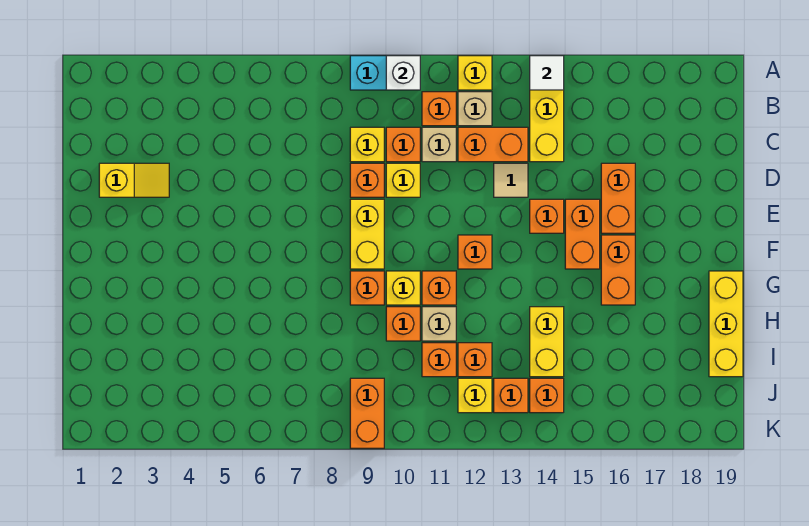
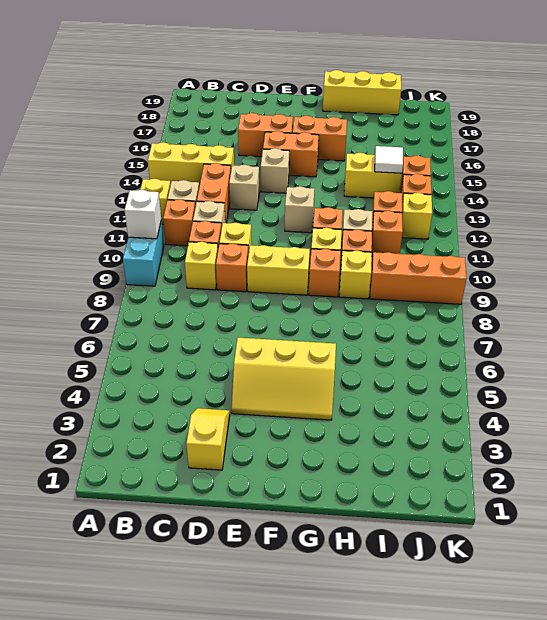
white tile A14 level 2 -> white tile I14 level 2
tan tile D13 level 1 -> tan brick D13 level 1
none -> yellow slope E4:G5 level 1 top 5
orange brick E14 level 1 -> tan brick E14 level 1
orange brick F12 level 1 -> tan brick F12 level 1
none -> yellow brick H9 level 1
orange brick J9:K9 level 1 -> orange brick I9:K9 level 1

